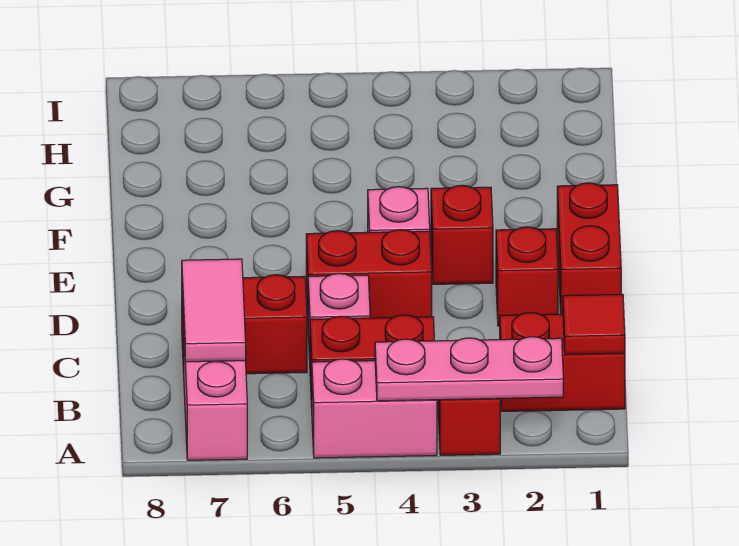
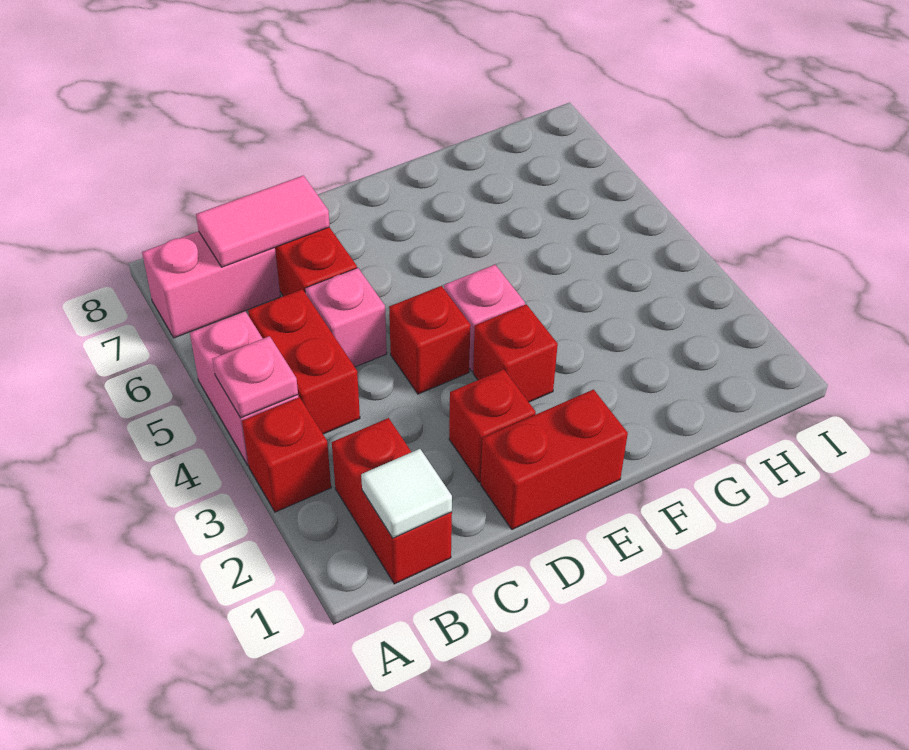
pink plate A2:A4 level 2 -> pink plate A4 level 2
red tile B1 level 2 -> white tile B1 level 2
red brick D4:D5 level 1 -> red brick D4 level 1

